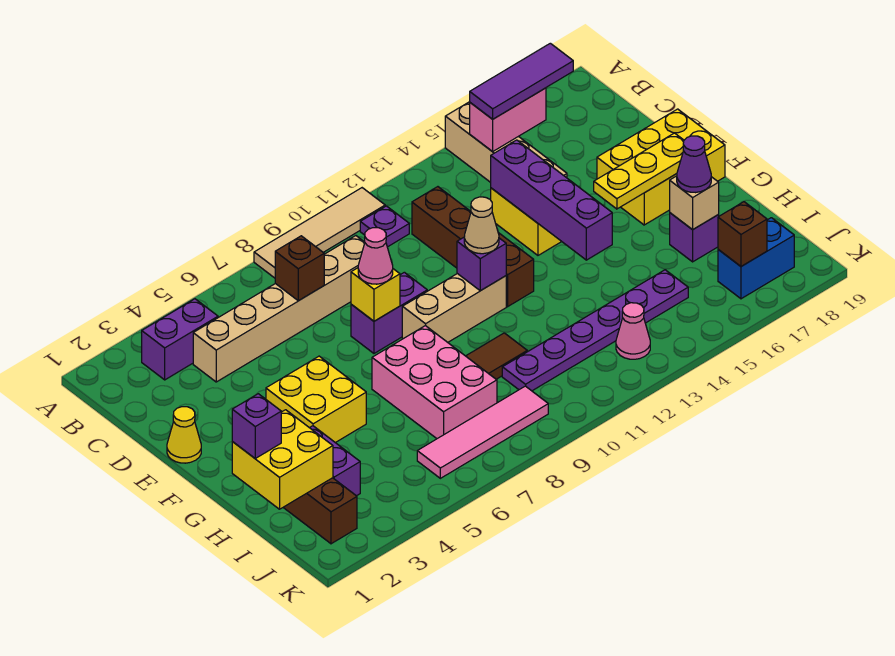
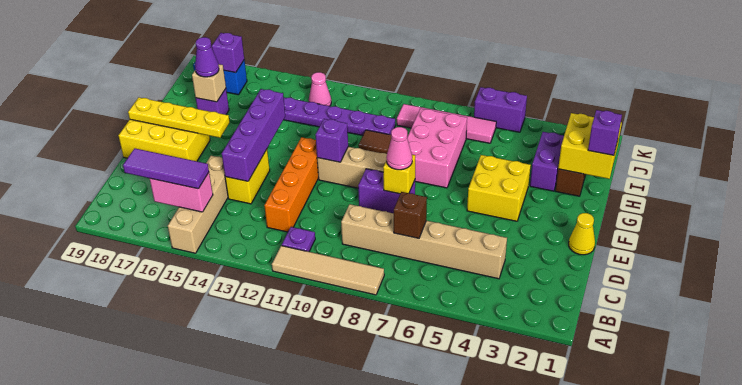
purple brick B3:B4 level 1 -> purple brick K5:K6 level 1
brown brick C12:F12 level 1 -> orange brick C12:F12 level 1
tan cone F11 level 3 -> none
yellow plate F16:F18 level 2 -> yellow plate F16:F19 level 2
brown brick J17 level 2 -> purple brick J17 level 2

